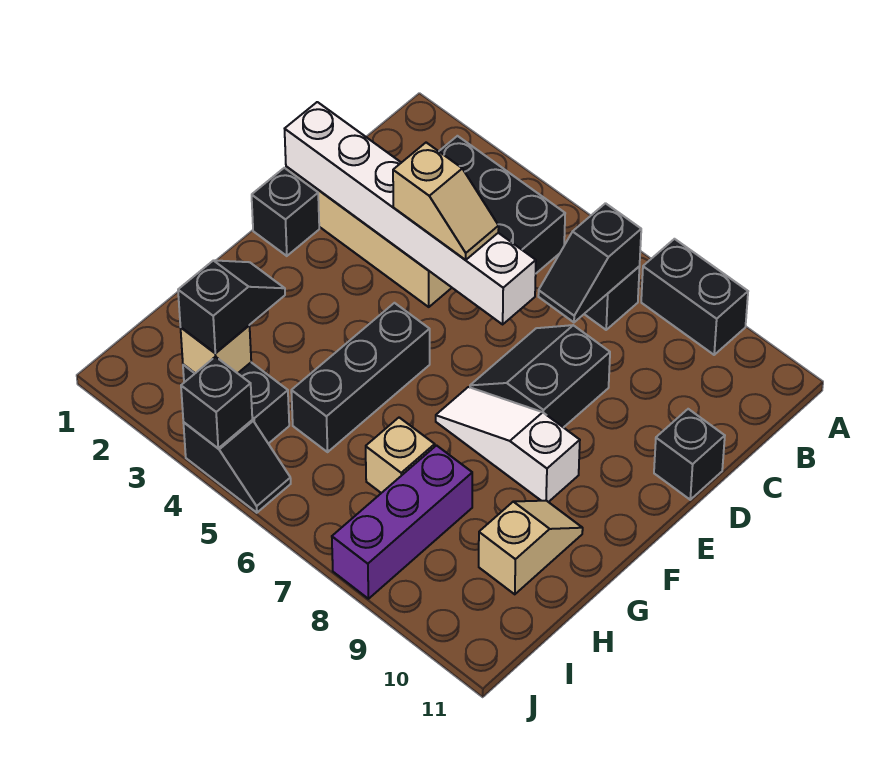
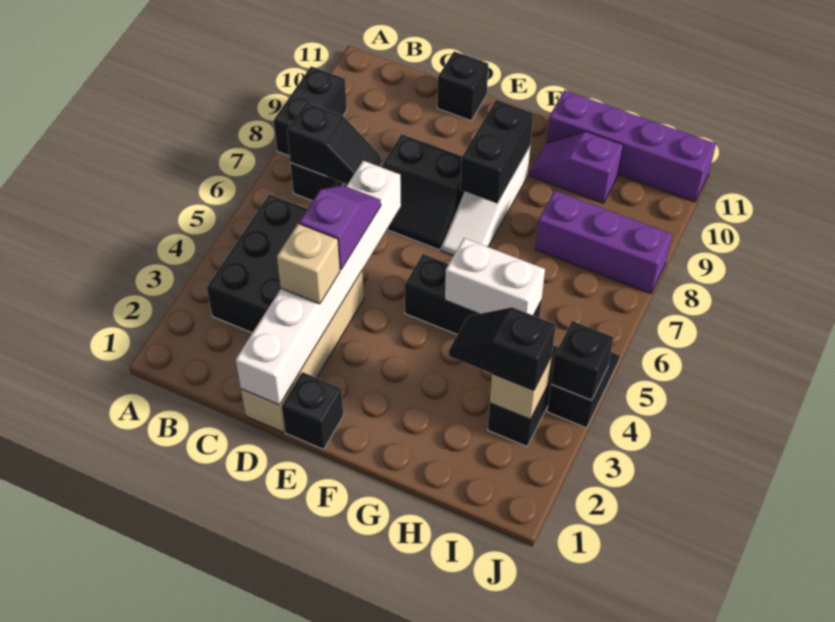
tan slope D4:D5 level 3 top 4 -> purple slope D4:D5 level 3 top 4
none -> black brick F8:F9 level 2
none -> white brick G5:H5 level 2
tan slope G10:H10 level 1 top H -> purple slope G10:H10 level 1 top H
none -> purple brick G11:J11 level 1
tan brick H7 level 1 -> tan brick D3 level 3

